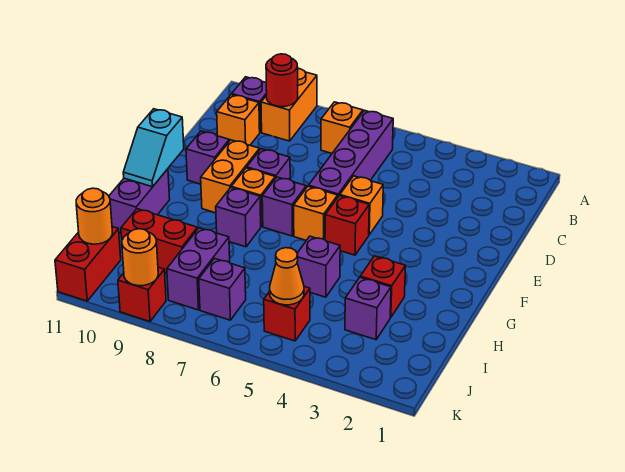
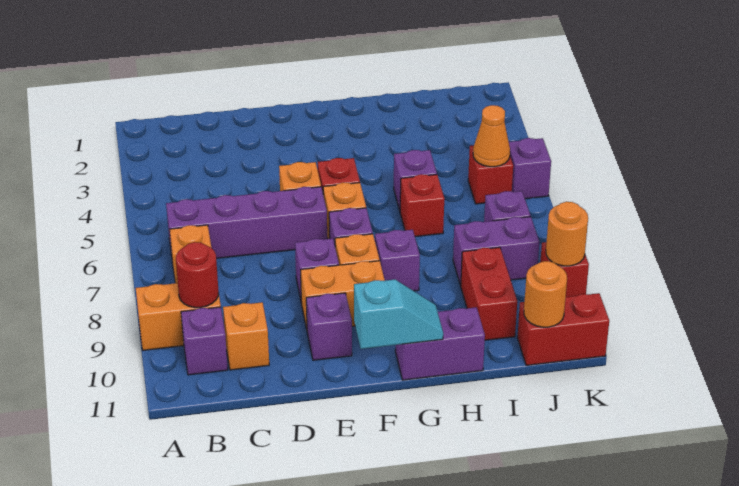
red brick H3 level 1 -> red brick H6 level 1
purple brick I3 level 1 -> purple brick K5 level 1

